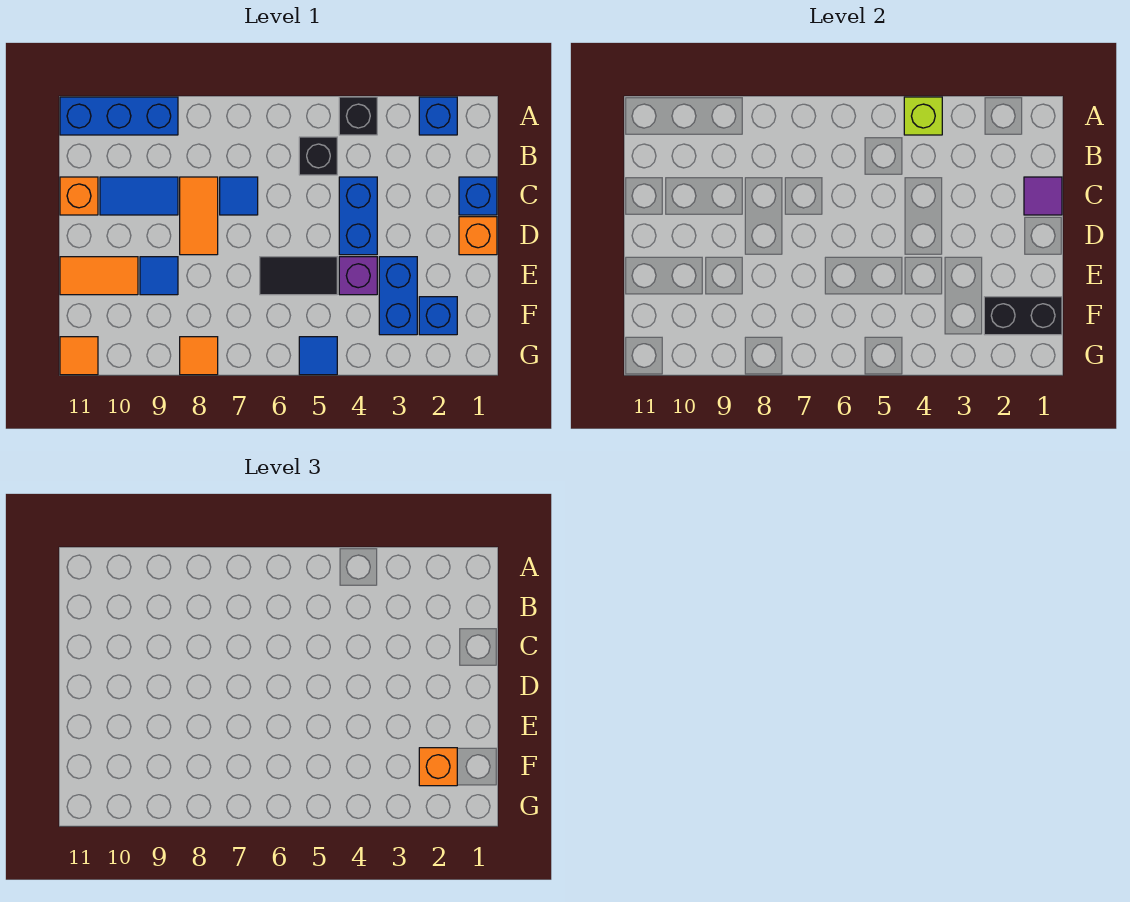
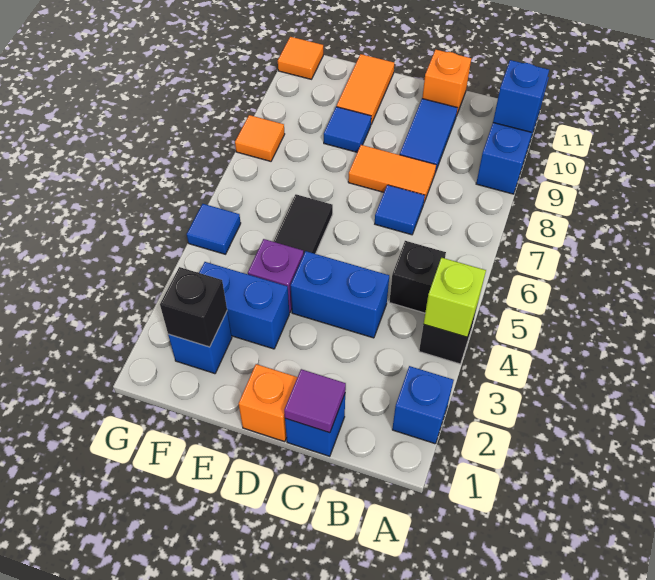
none -> blue brick A10 level 2
black brick F1:F2 level 2 -> black brick F2 level 2
orange brick F2 level 3 -> none

